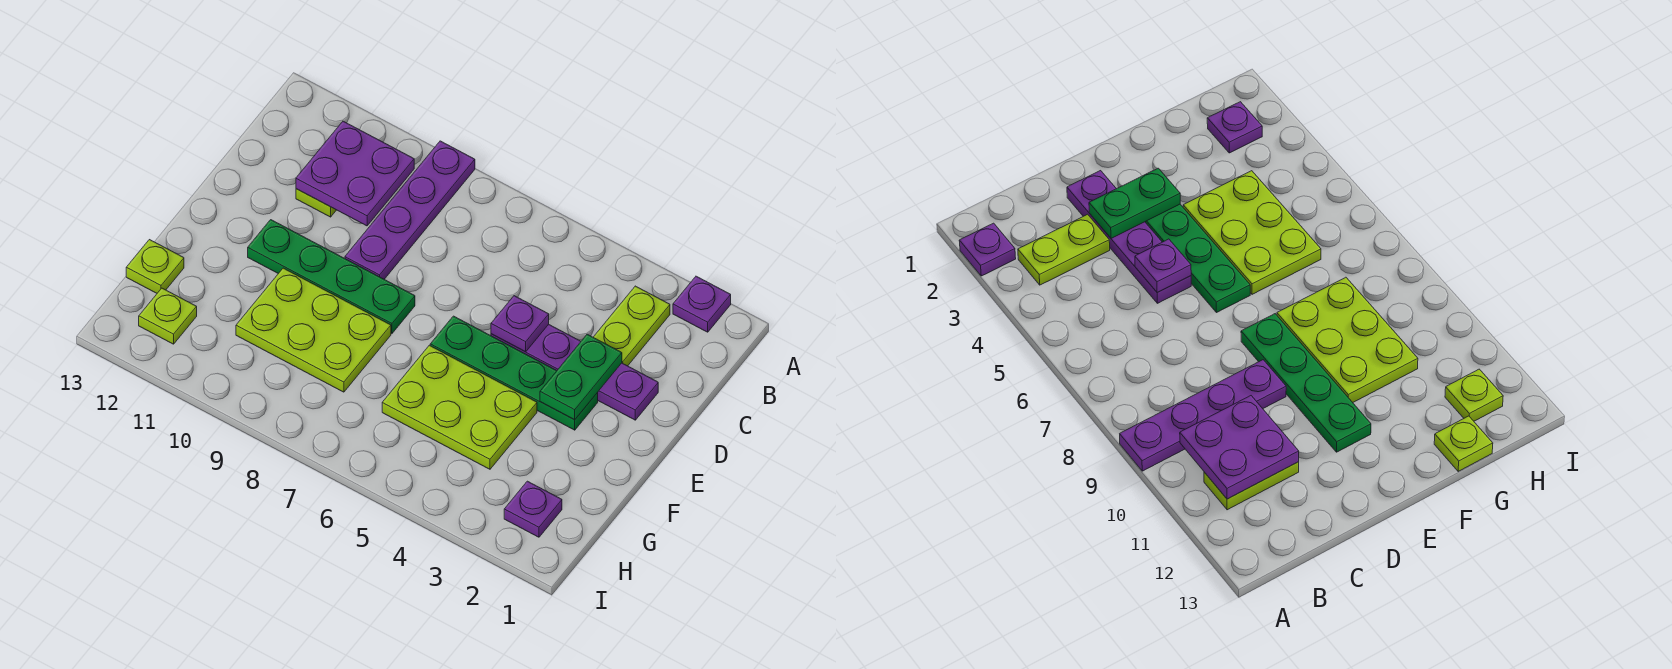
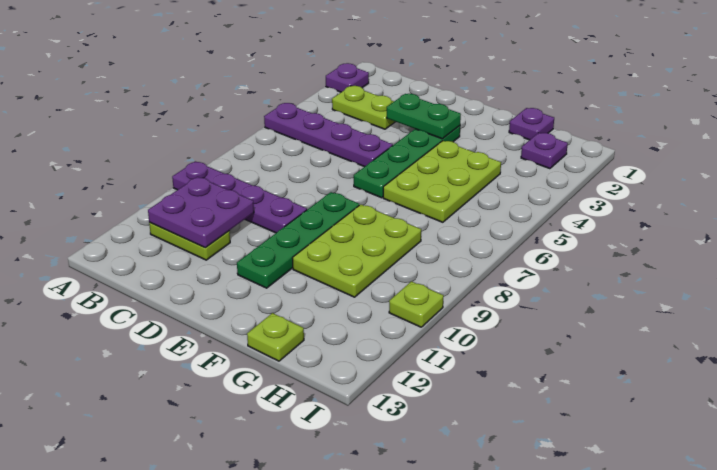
purple plate D2:D5 level 1 -> purple plate A5:D5 level 1
purple plate D5 level 2 -> purple plate G1 level 1
lime plate H12 level 1 -> lime plate I10 level 1

